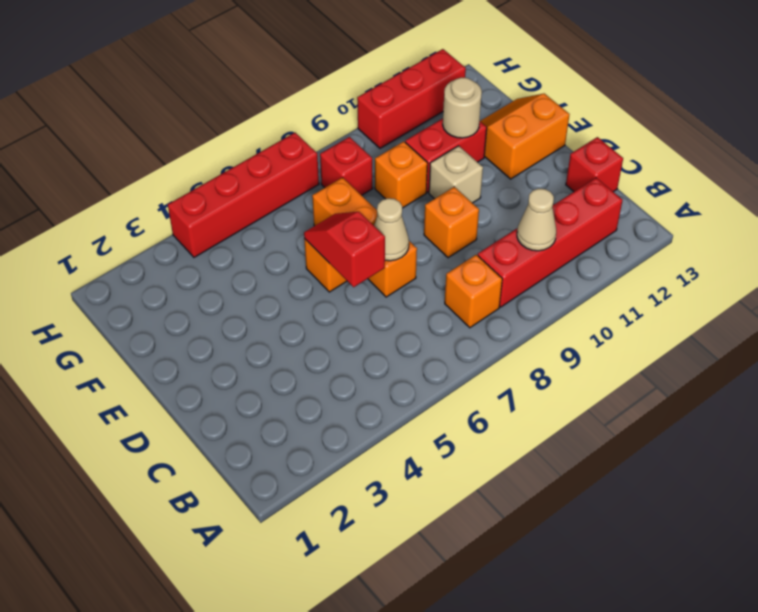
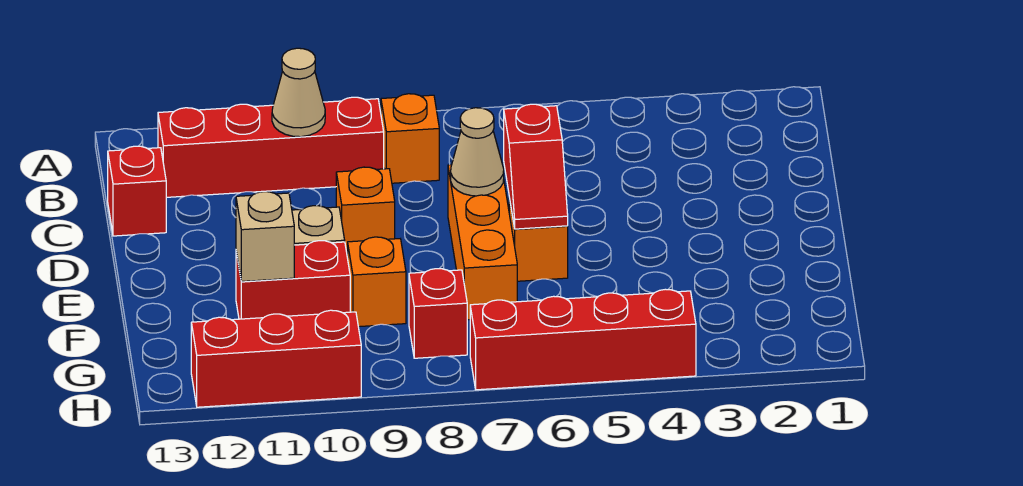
orange slope E12:F13 level 1 top E -> none
tan round brick F11 level 2 -> tan brick F11 level 2

